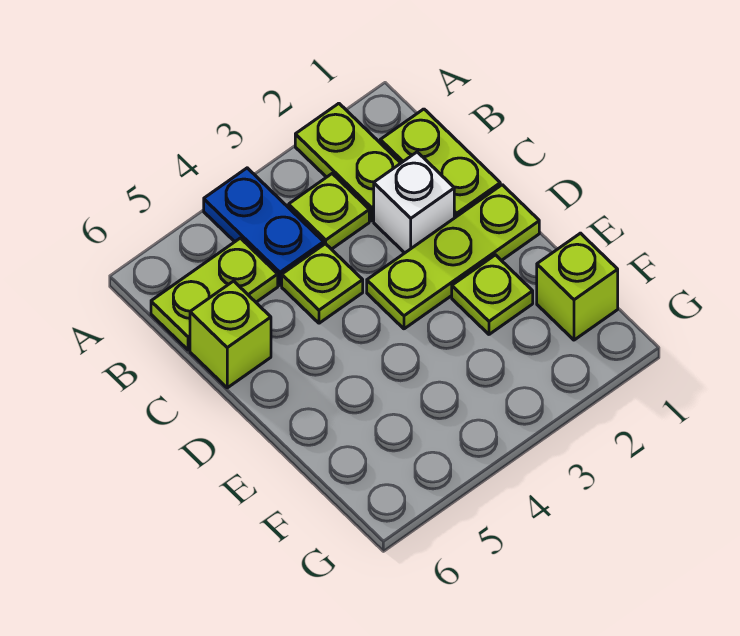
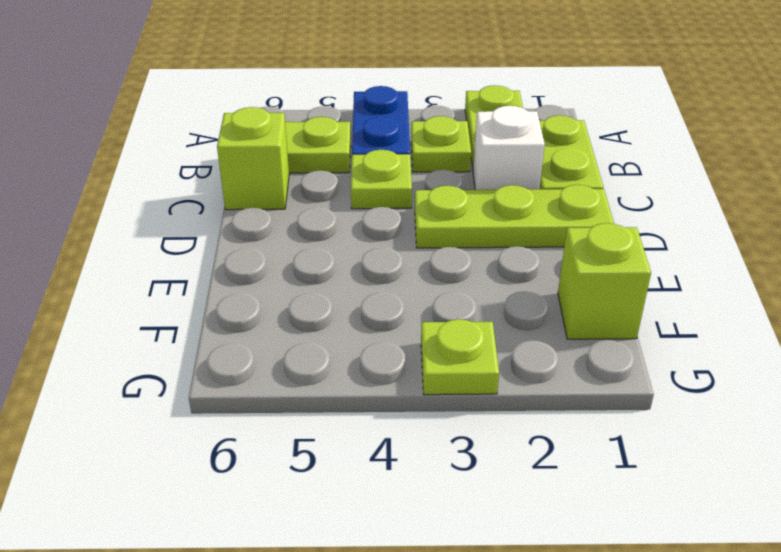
lime plate E2 level 1 -> lime plate G3 level 1

